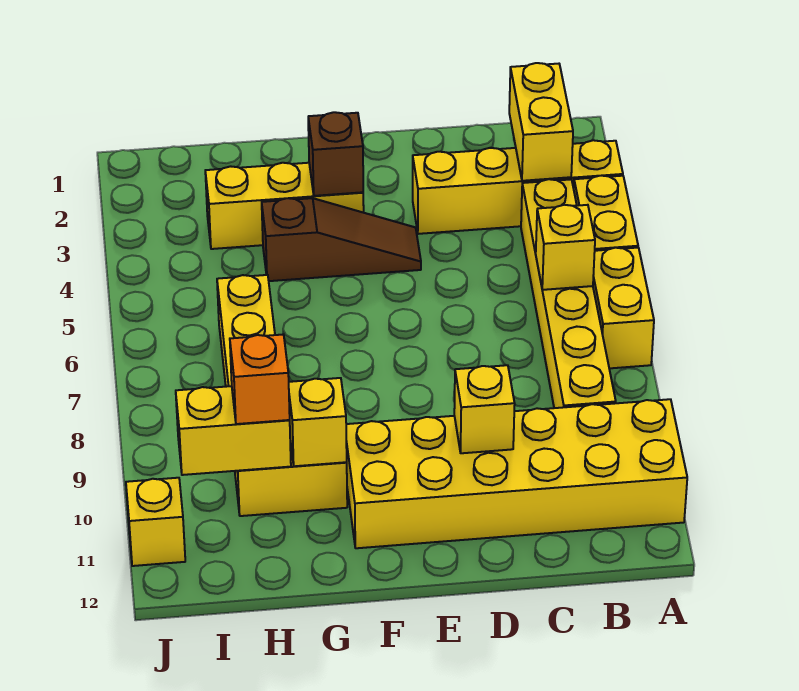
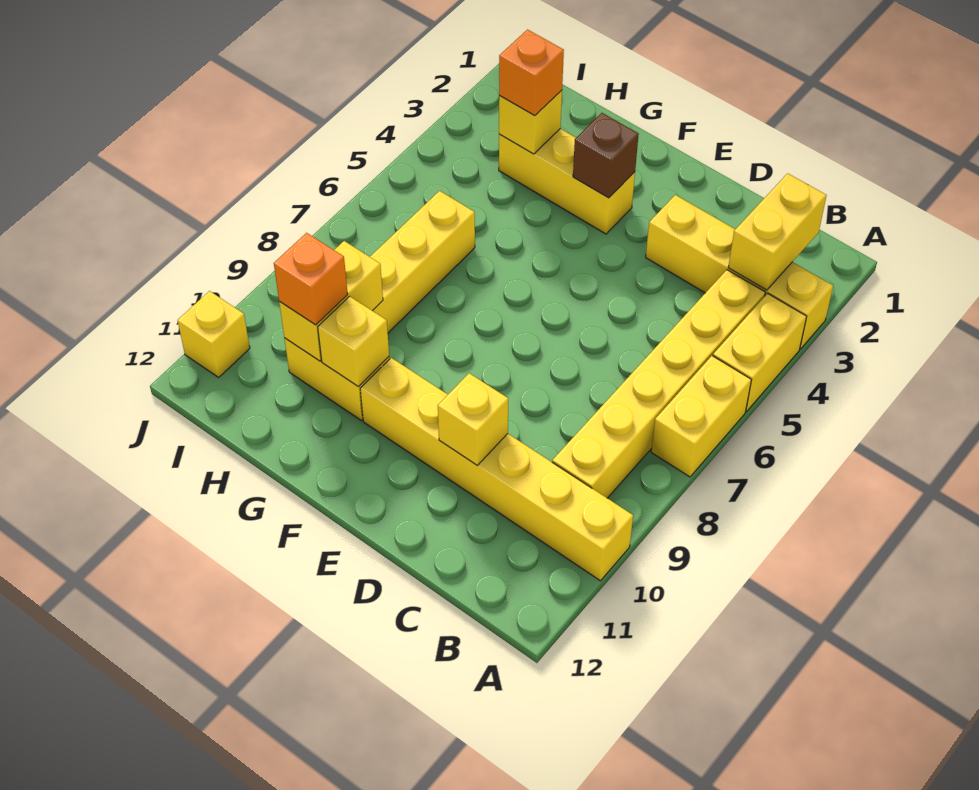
yellow brick A10:F11 level 1 -> yellow brick A10:F10 level 1
yellow brick B6 level 2 -> yellow brick H3 level 2
brown slope E4:G4 level 1 top G -> none
none -> orange brick H3 level 3
yellow brick H10:I10 level 2 -> yellow brick H9:H10 level 2

